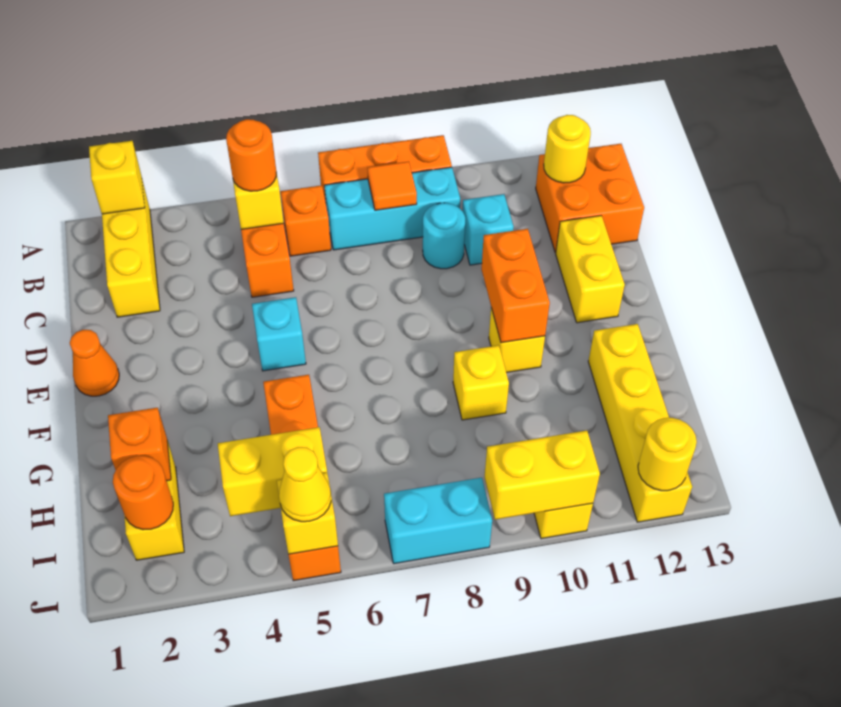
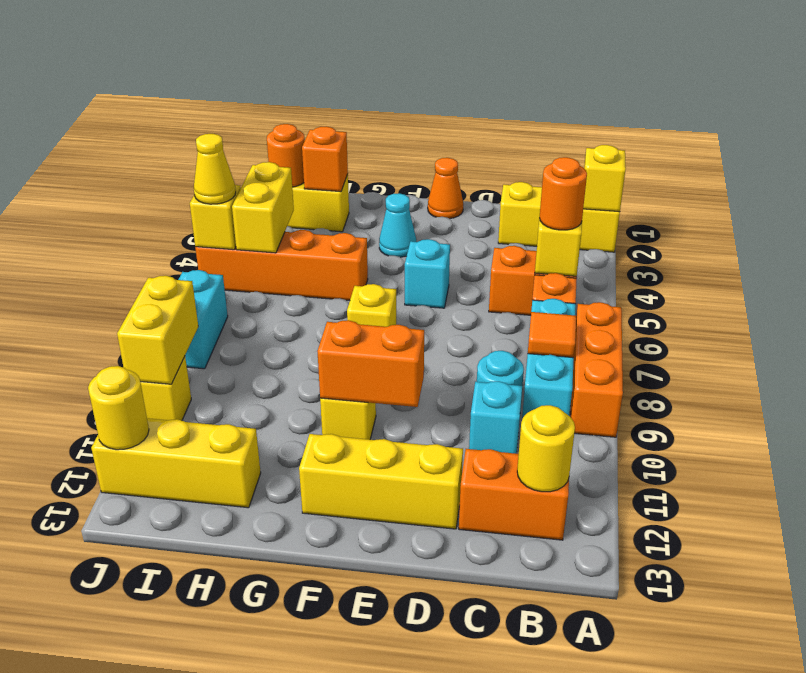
orange brick B12:C13 level 1 -> orange brick B12:C12 level 1
yellow brick D12:E12 level 1 -> yellow brick D12:F12 level 1
none -> cyan cone F3 level 1
yellow brick G9 level 1 -> yellow brick F7 level 1
yellow brick G12:J12 level 1 -> yellow brick H12:J12 level 1

